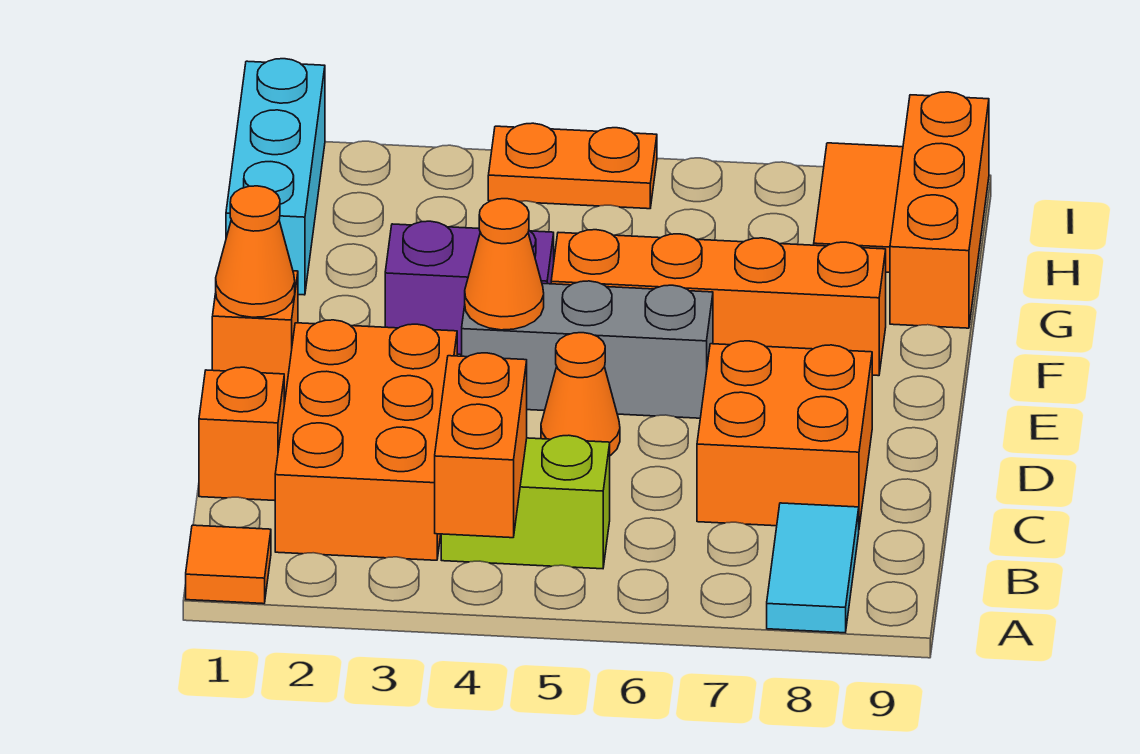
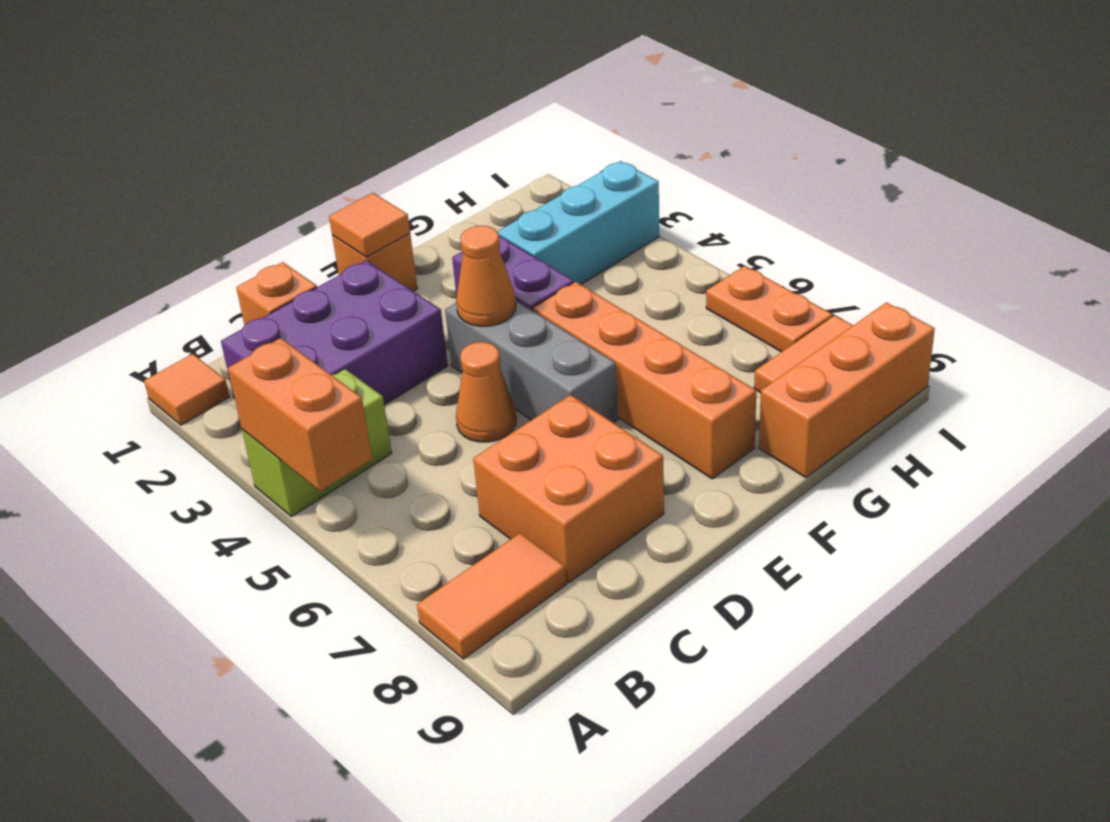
orange brick A4:B4 level 2 -> orange brick A4:A5 level 2
cyan tile A8:B8 level 1 -> orange tile A8:B8 level 1
orange brick B2:D3 level 1 -> purple brick B2:D3 level 1
lime brick B4:B5 level 1 -> lime brick A4:B4 level 1
orange cone E1 level 2 -> orange tile E1 level 2
cyan brick G1:I1 level 1 -> cyan brick G3:I3 level 1
orange plate I4:I5 level 1 -> orange plate I6:I7 level 1

